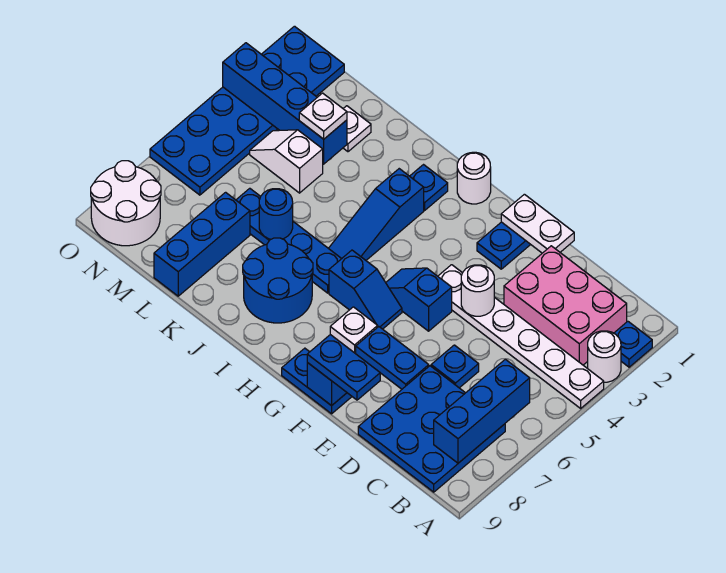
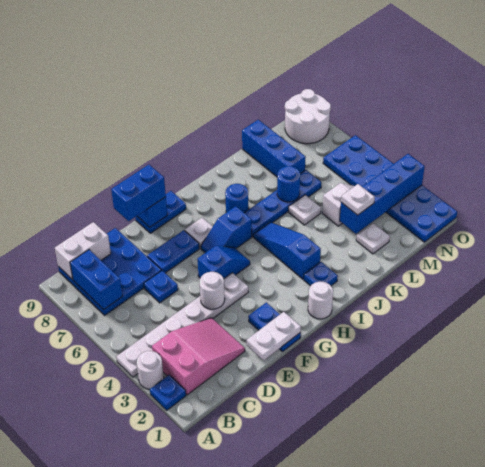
pink brick B2:D3 level 1 -> pink slope B2:D3 level 1 top B
blue brick B6:B8 level 2 -> blue brick B7:B8 level 2
none -> white brick B9:C9 level 2
blue plate E9:F9 level 3 -> blue brick E9:F9 level 3
blue round brick I7:J8 level 1 -> blue round brick I7 level 1
none -> white plate K5 level 1

